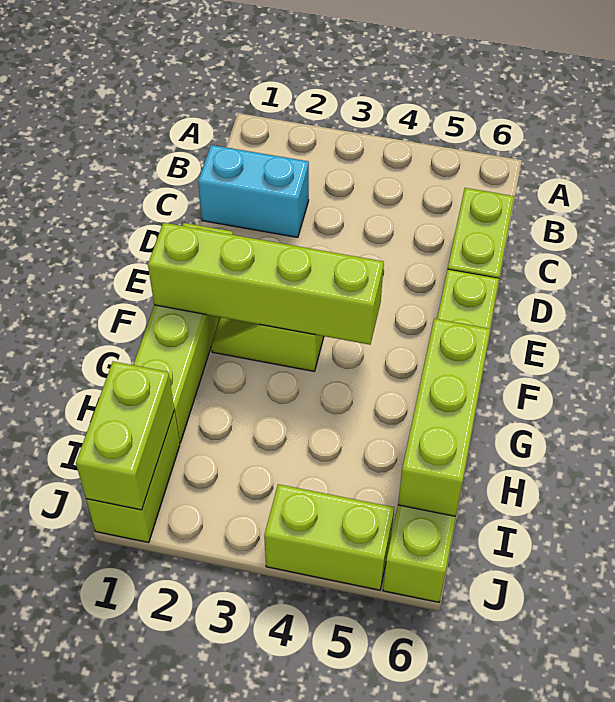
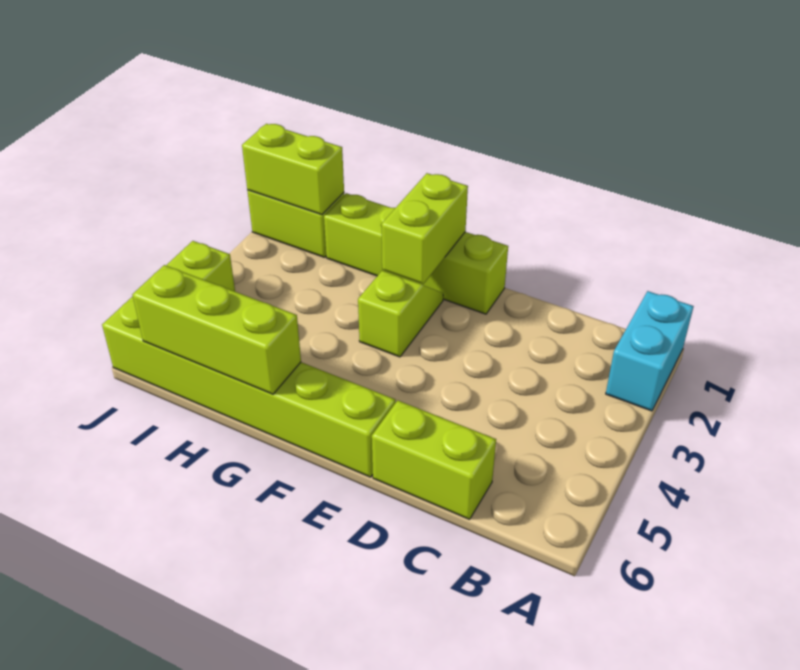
cyan brick C1:C2 level 1 -> cyan brick A1:A2 level 1
lime brick F1:F4 level 2 -> lime brick F1:F2 level 2

